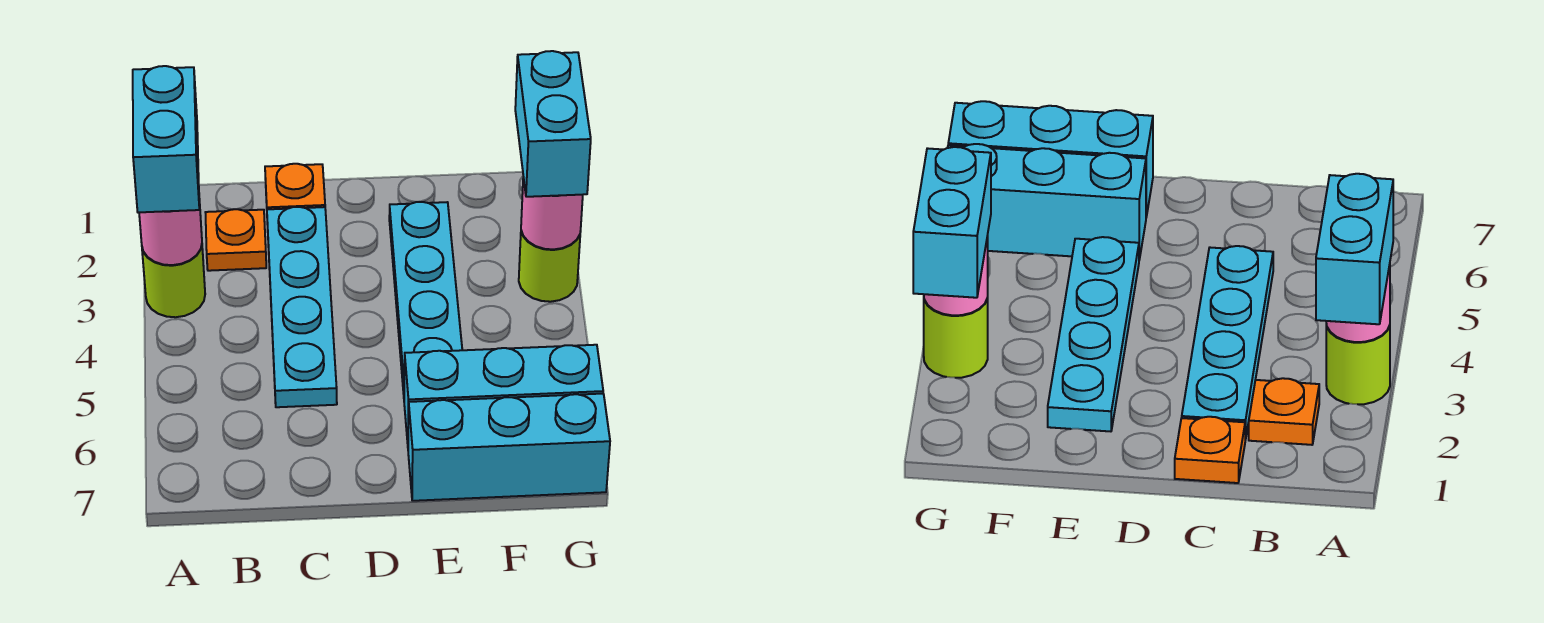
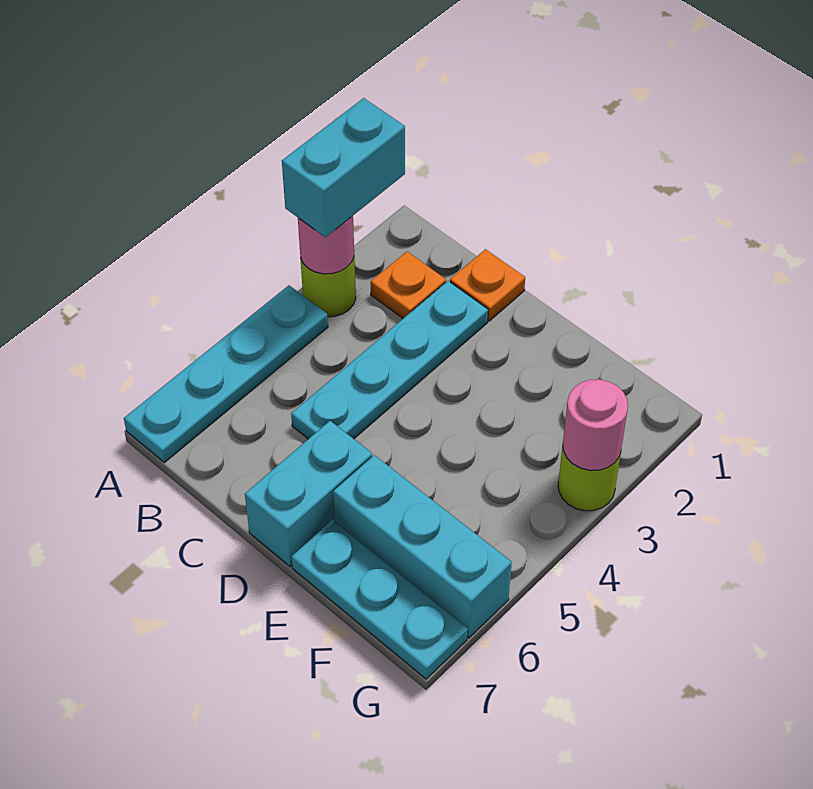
cyan plate E2:E5 level 1 -> cyan plate A4:A7 level 1
cyan brick E7:G7 level 1 -> cyan plate E7:G7 level 1
cyan brick G2:G3 level 3 -> cyan brick D6:D7 level 1

